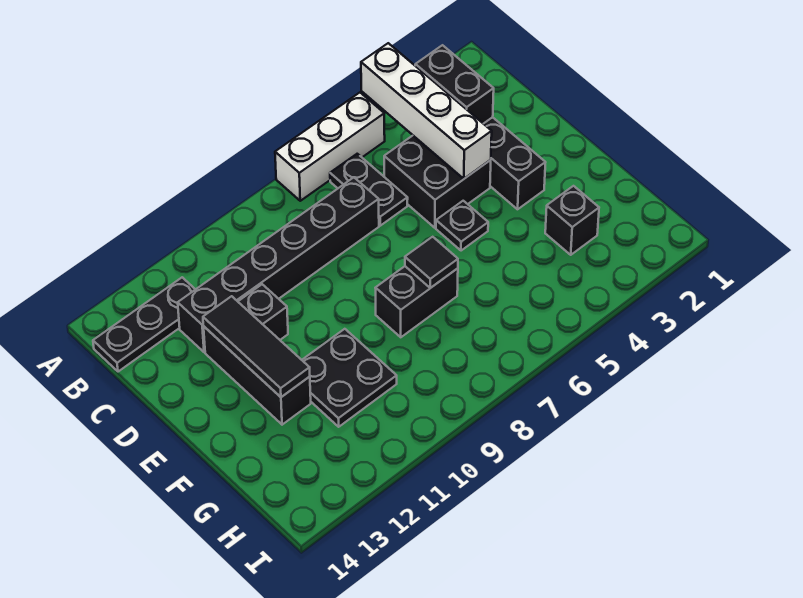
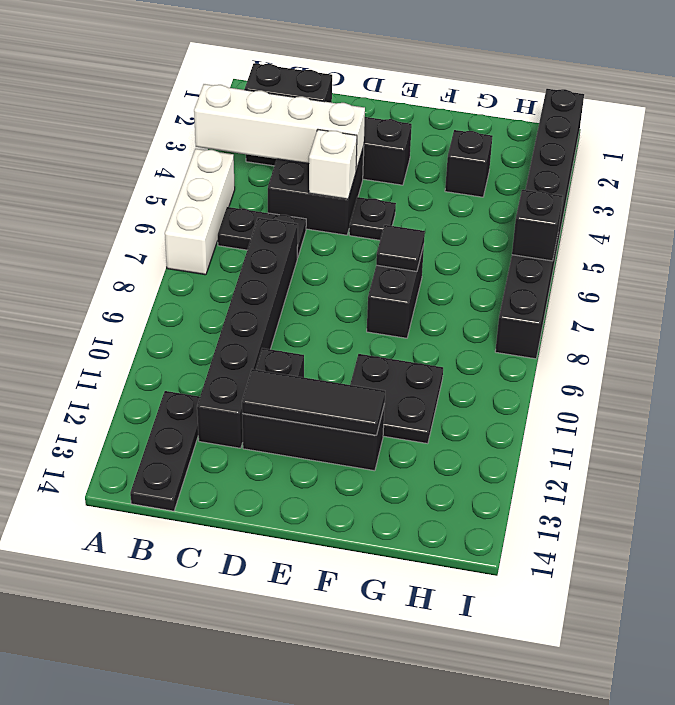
none -> white brick D5 level 2
none -> black brick I1:I8 level 1
none -> black brick I6 level 2

